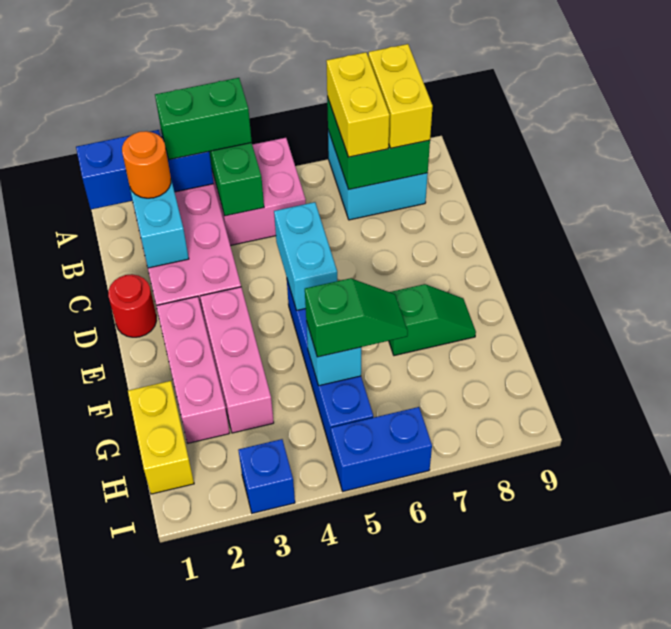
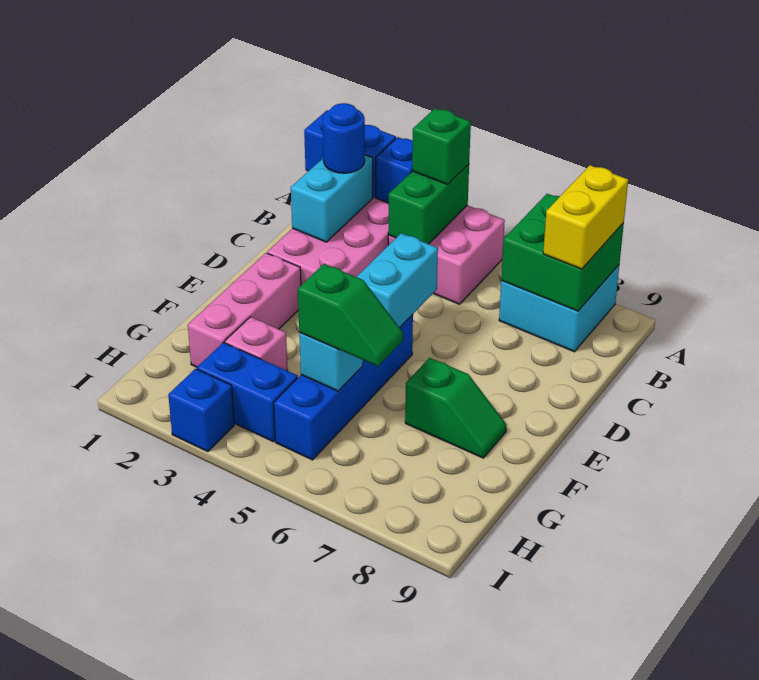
green brick A3:A4 level 3 -> green brick A4 level 3
yellow brick A7:B7 level 3 -> none
orange round brick B2 level 3 -> blue round brick B2 level 3
red round brick D1 level 1 -> none
pink brick E3:G3 level 1 -> pink brick G3 level 1
yellow brick G1:H1 level 1 -> none
blue brick I5:I6 level 1 -> blue brick H3:H4 level 1

